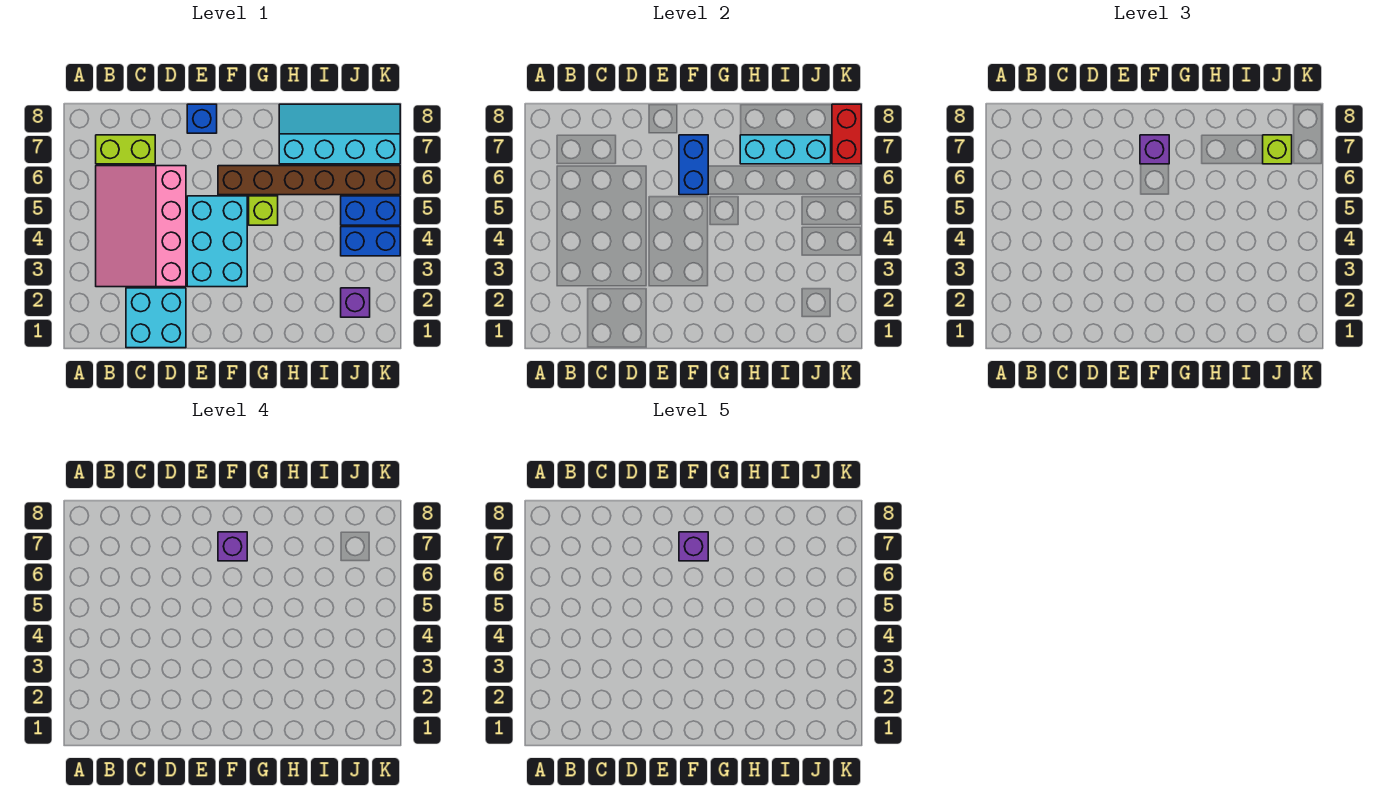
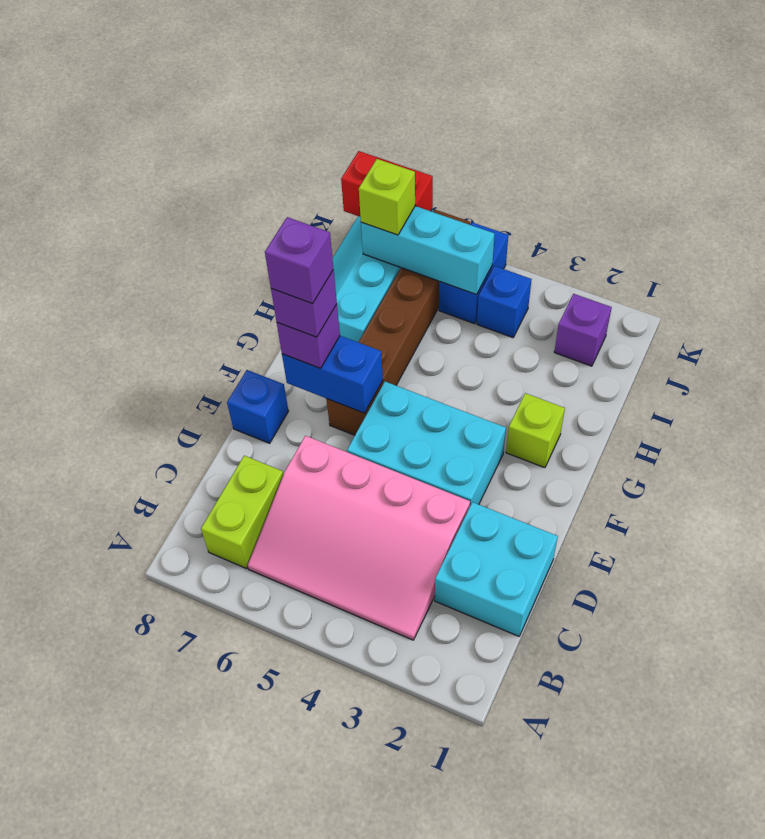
lime brick G5 level 1 -> lime brick G2 level 1
cyan brick H7:J7 level 2 -> cyan brick J5:J7 level 2
blue brick J4:K4 level 1 -> blue brick J4 level 1

